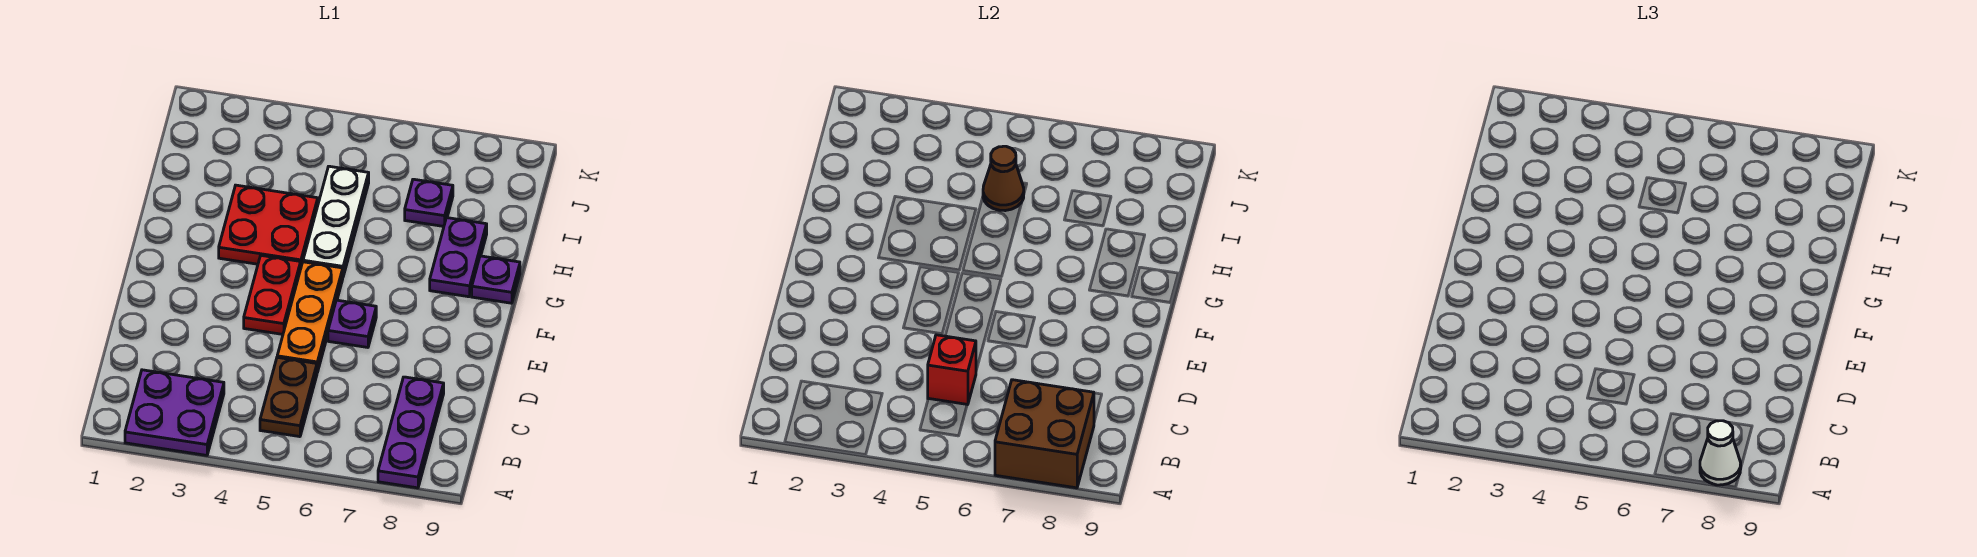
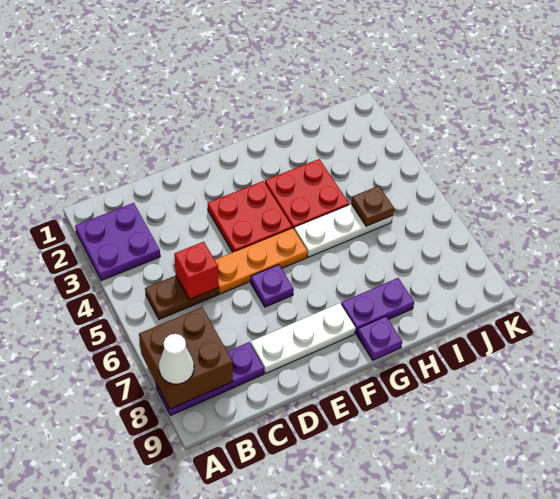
none -> white plate D8:F8 level 1
red plate E4:F4 level 1 -> red plate E3:F4 level 1
brown cone I5 level 2 -> brown plate I5 level 2
purple plate I7 level 1 -> none

